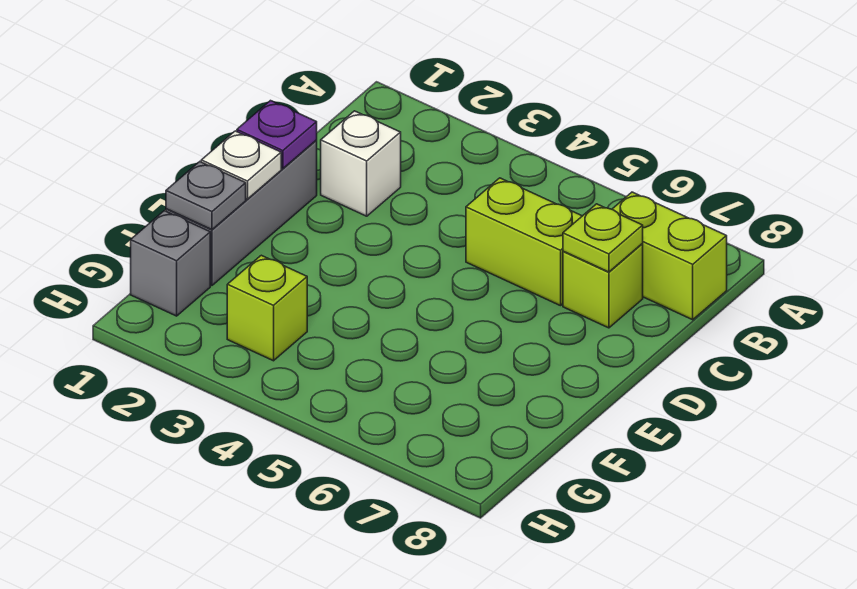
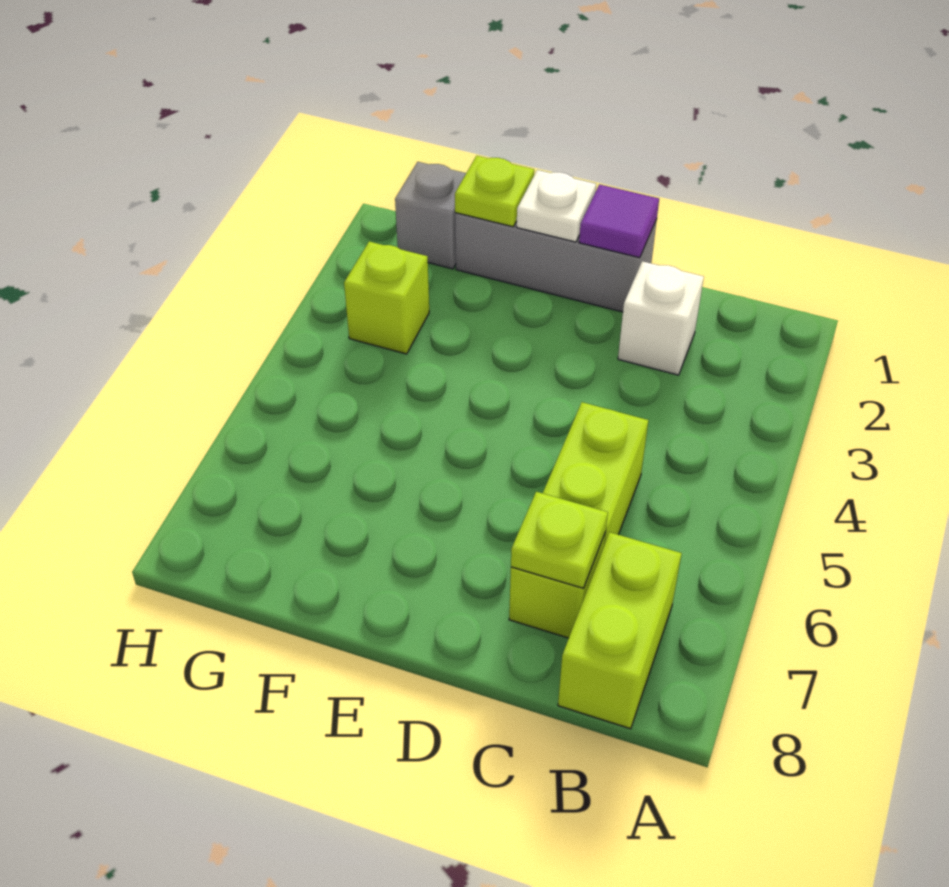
purple plate D1 level 2 -> purple tile D1 level 2
grey plate F1 level 2 -> lime plate F1 level 2

